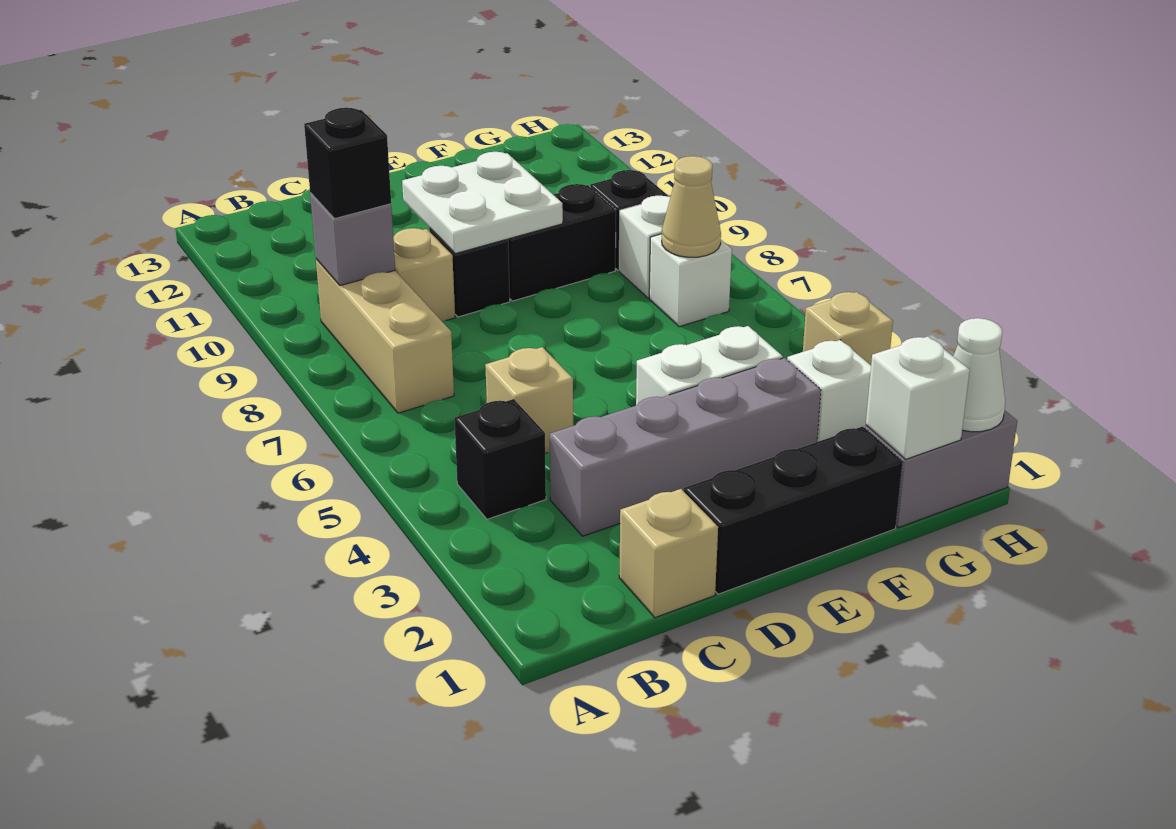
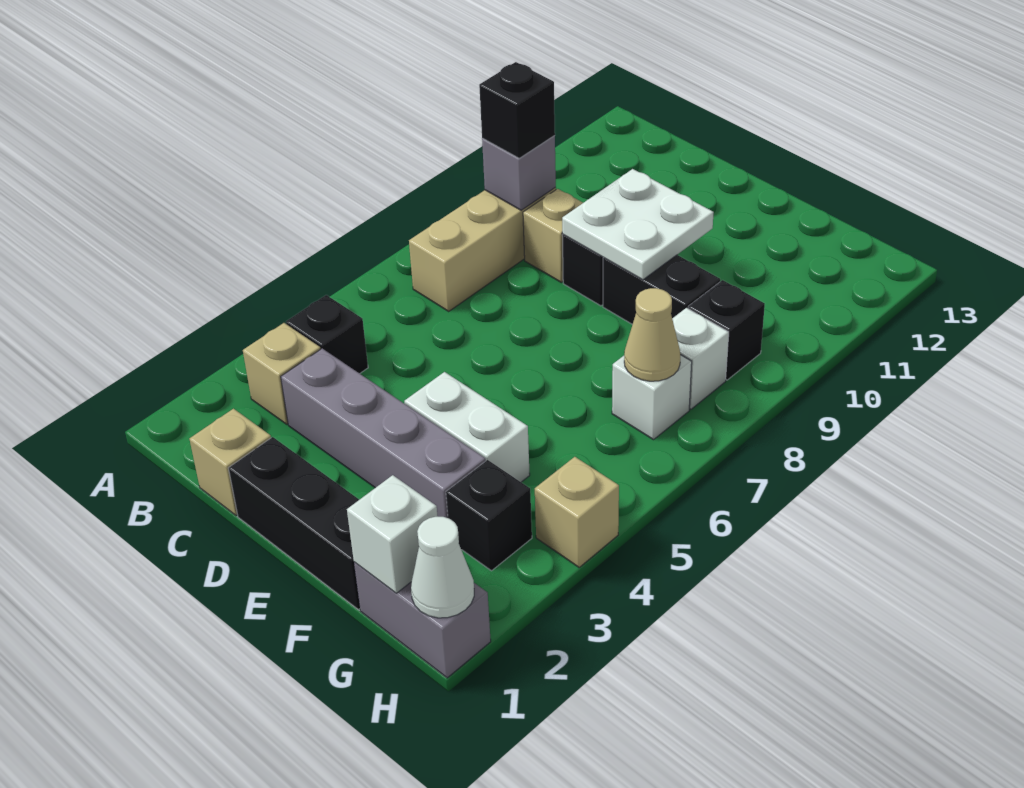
tan brick C5 level 1 -> tan brick B3 level 1
white brick G3 level 1 -> black brick G3 level 1

